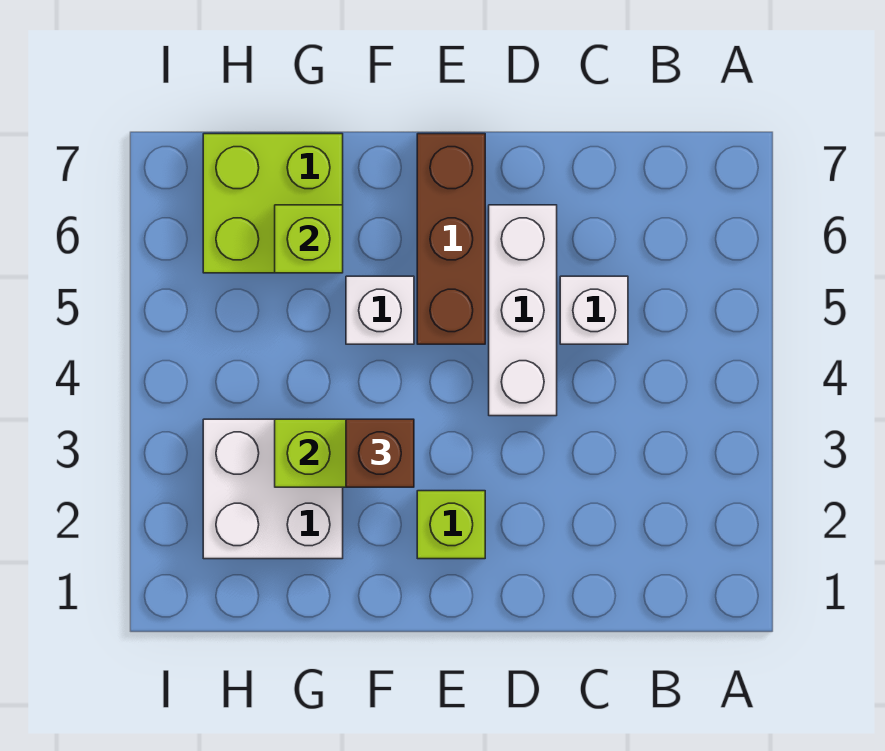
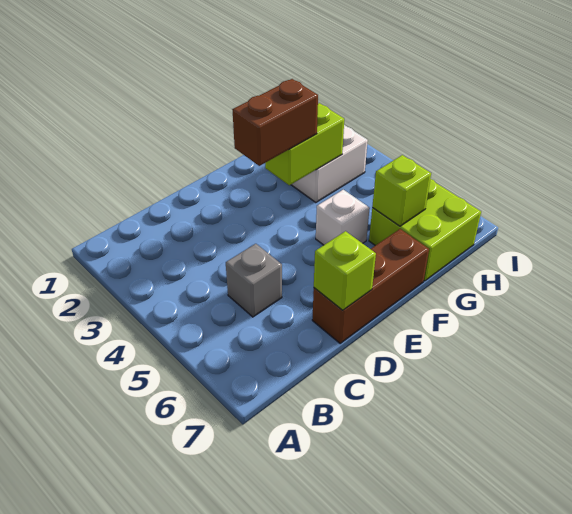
white brick C5 level 1 -> grey brick C5 level 1
white brick D4:D6 level 1 -> none
lime brick E2 level 1 -> lime brick D7 level 2
brown brick E5:E7 level 1 -> brown brick D7:F7 level 1
brown brick F3 level 3 -> brown brick E3:F3 level 3

